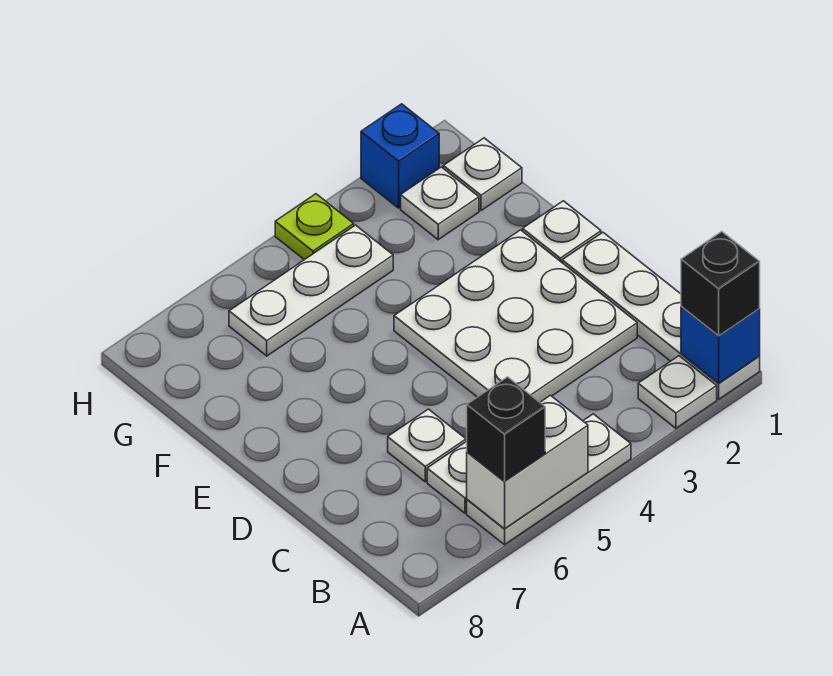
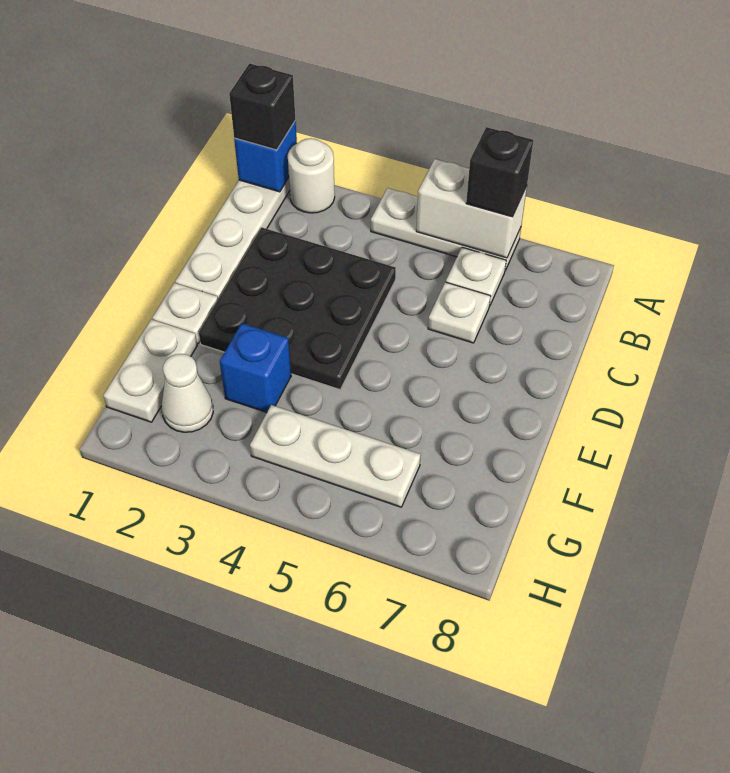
white plate A2 level 1 -> white round brick A2 level 1
white plate C2:E4 level 1 -> black plate C2:E4 level 1
white plate G1 level 1 -> white plate F1:G1 level 1
white plate G2 level 1 -> white cone G2 level 1
blue brick H2 level 1 -> blue brick F3 level 1
lime plate H4 level 1 -> none

